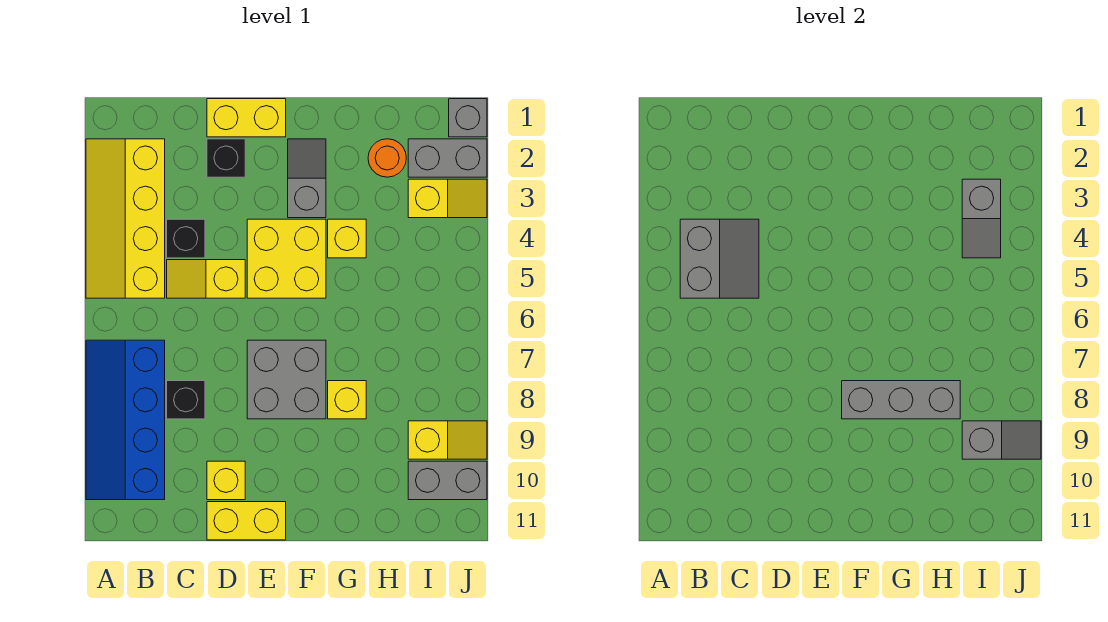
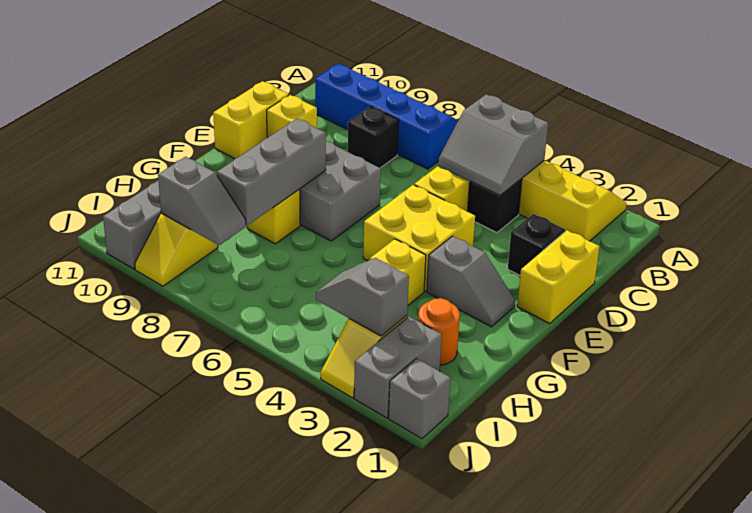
grey slope I9:J9 level 2 top I -> grey slope I8:I9 level 2 top 9

